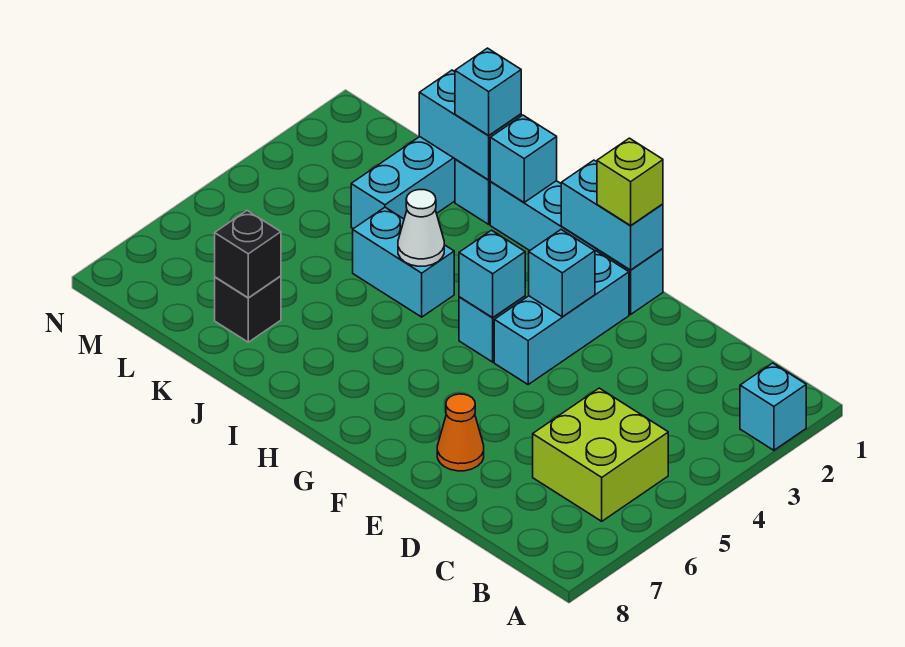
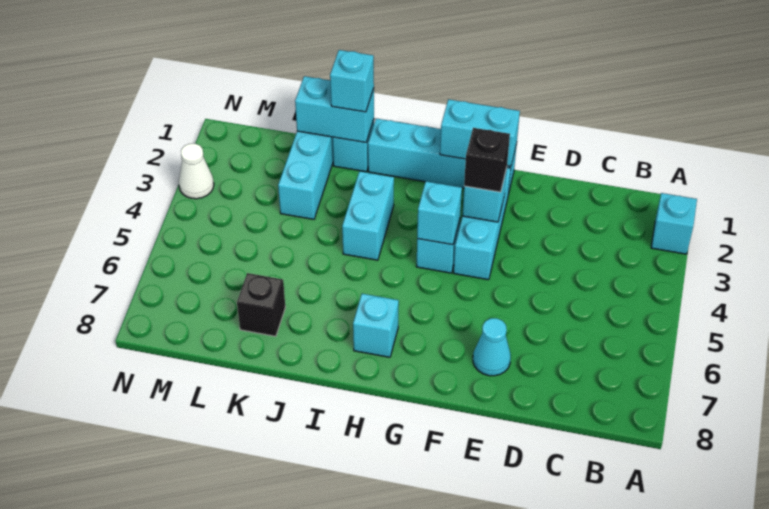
lime brick B5:C6 level 1 -> none
orange cone E7 level 1 -> cyan cone E7 level 1
lime brick F1 level 3 -> none
cyan brick I1 level 2 -> cyan brick H7 level 1
cyan brick I4:J4 level 1 -> cyan brick I3:I4 level 1
white cone I4 level 2 -> white cone N3 level 1
black brick K7 level 2 -> black brick F3 level 3

